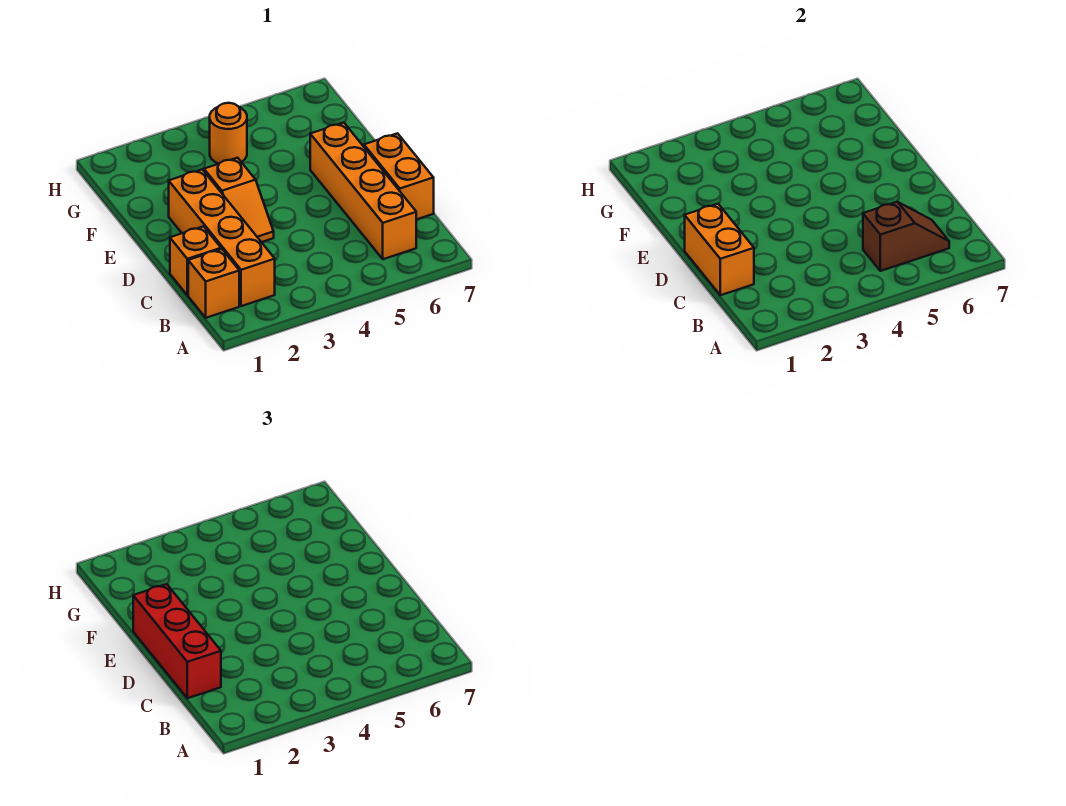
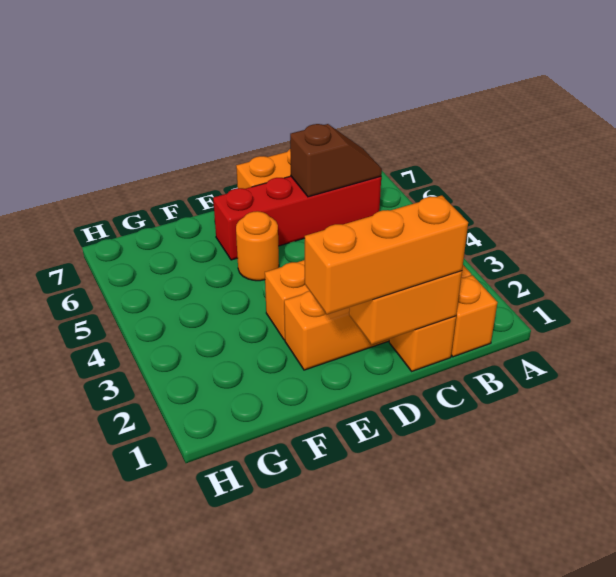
brown slope B5:B6 level 2 top 5 -> brown slope B6:C6 level 2 top C
orange brick B6:E6 level 1 -> red brick B6:E6 level 1
red brick C1:E1 level 3 -> orange brick C1:E1 level 3
orange round brick G4 level 1 -> orange round brick E5 level 1

